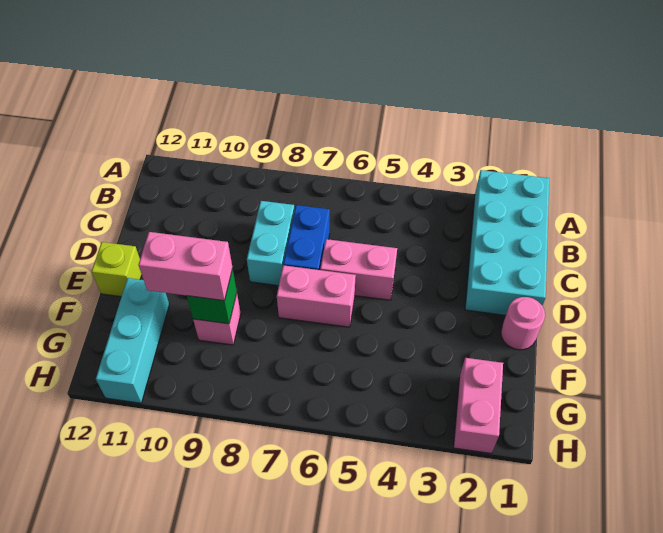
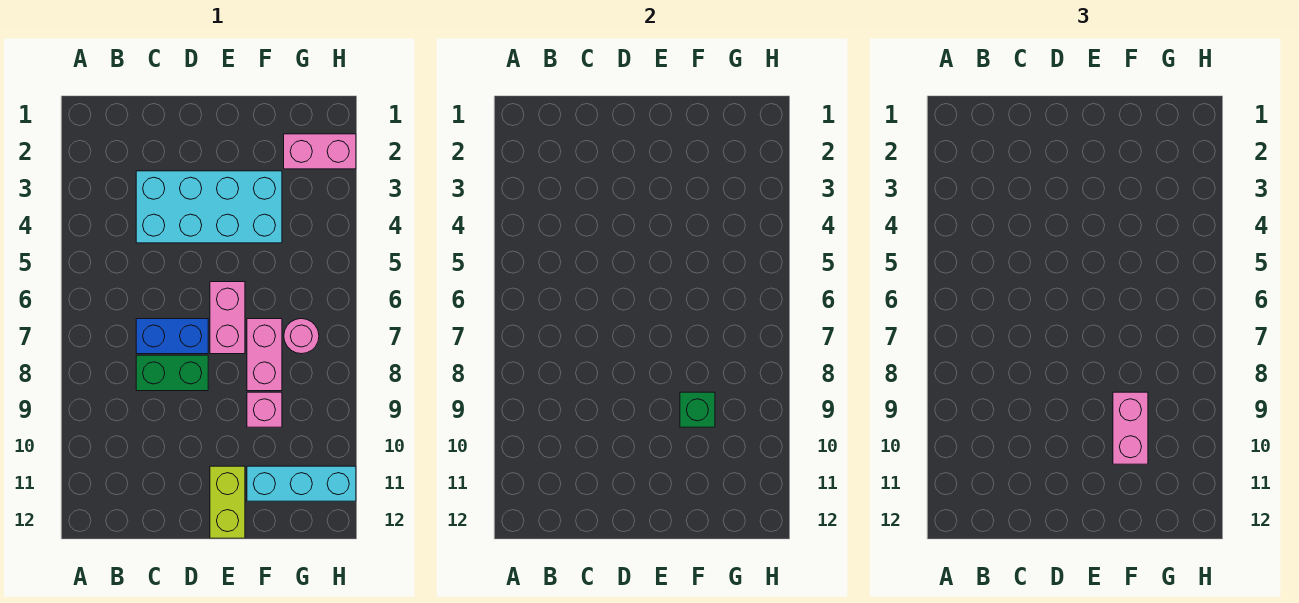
cyan brick A1:D2 level 1 -> cyan brick C3:F4 level 1
cyan brick C8:D8 level 1 -> green brick C8:D8 level 1
pink brick D5:D6 level 1 -> pink brick F7:F8 level 1
pink round brick E1 level 1 -> pink round brick G7 level 1
lime brick E12 level 1 -> lime brick E11:E12 level 1

